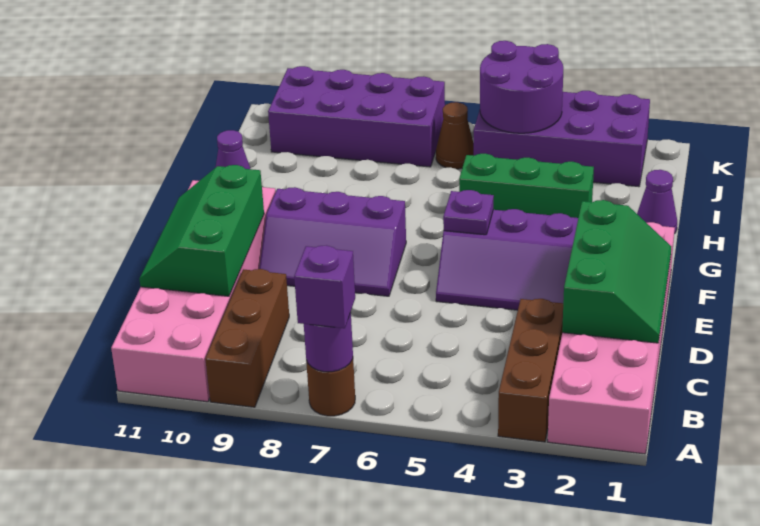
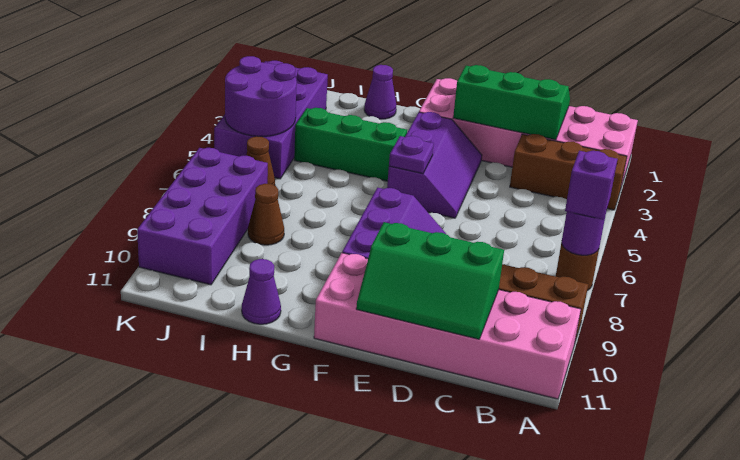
green brick H3:H5 level 1 -> green brick G4:I4 level 1
none -> brown cone I8 level 1

